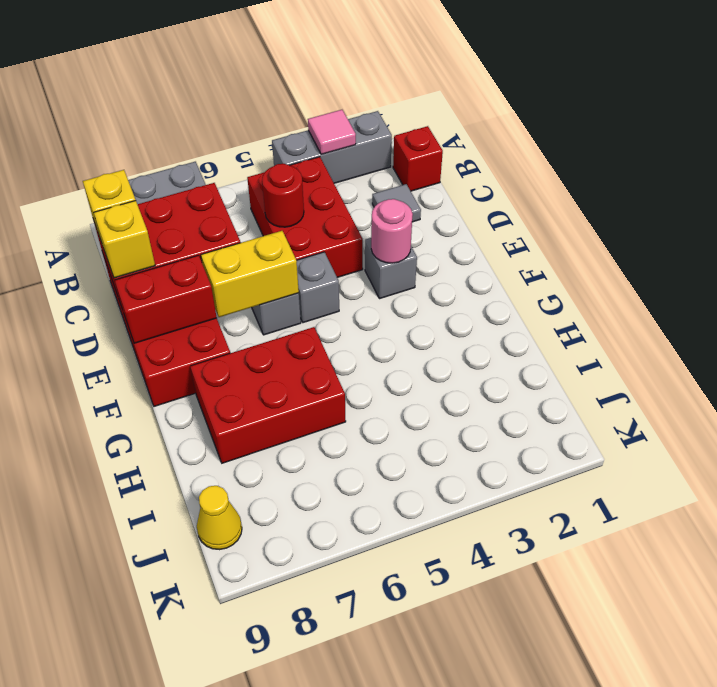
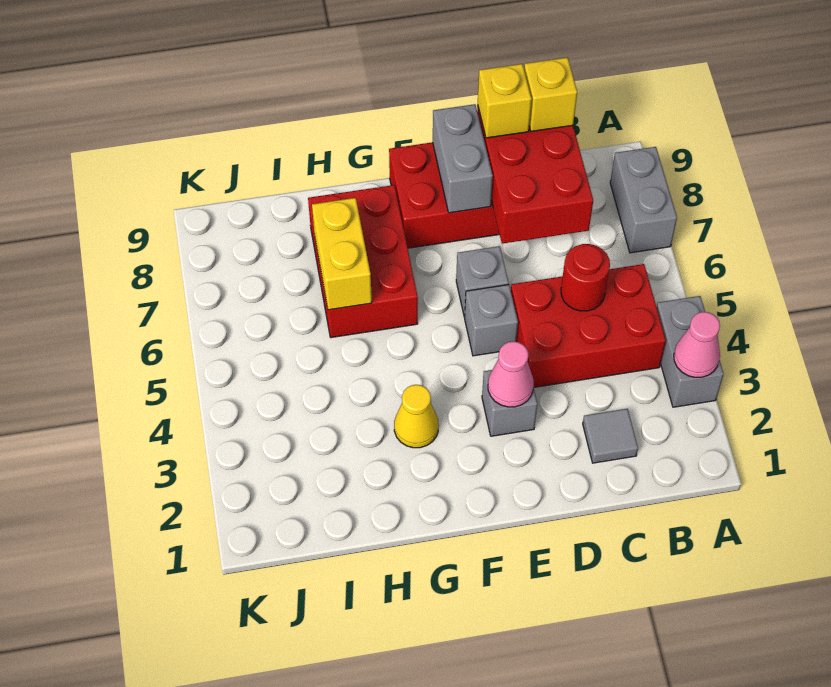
grey brick A2:A4 level 1 -> grey brick A3:A4 level 1
pink tile A3 level 2 -> pink cone A3 level 2
red brick B1 level 1 -> none
pink round brick E3 level 2 -> pink cone E3 level 2
yellow brick E6:E7 level 2 -> yellow brick H6:H7 level 2
red brick E8:E9 level 2 -> grey brick E8:E9 level 2
yellow cone J9 level 1 -> yellow cone G3 level 1

